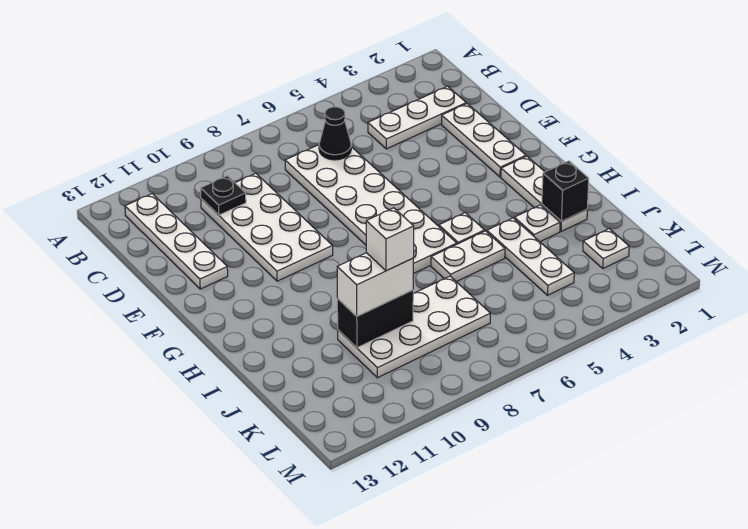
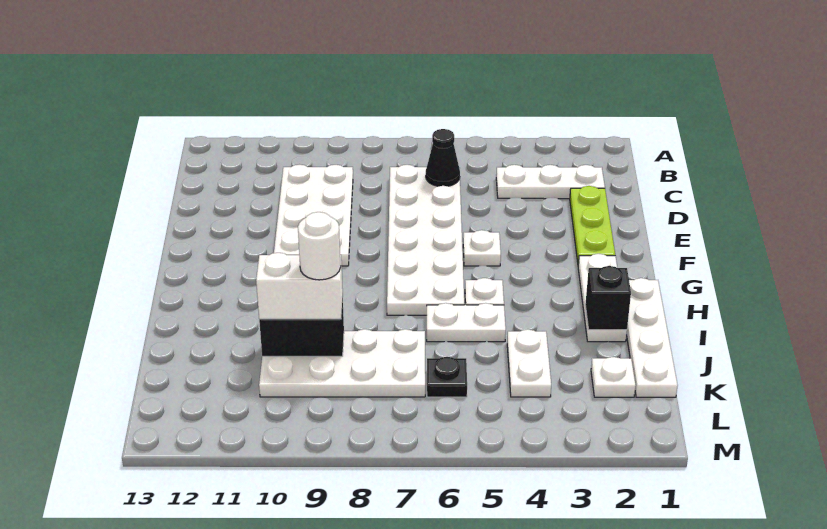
white plate B12:E12 level 1 -> white plate H1:K1 level 1
black plate C10 level 2 -> black plate K6 level 1
white plate D2:F2 level 1 -> lime plate D2:F2 level 1
white plate I3 level 1 -> white plate F5 level 1
white plate I4:K4 level 1 -> white plate J4:K4 level 1
white brick J9 level 4 -> white round brick J9 level 4

